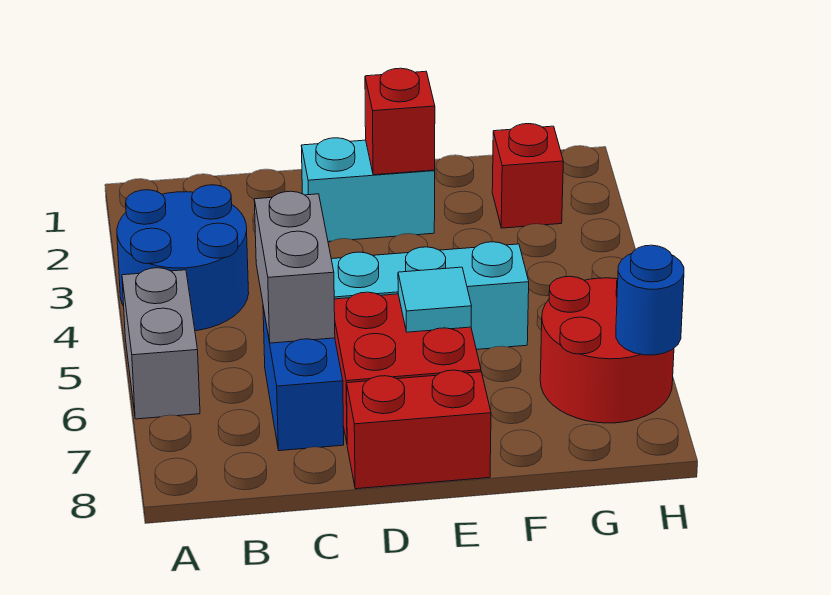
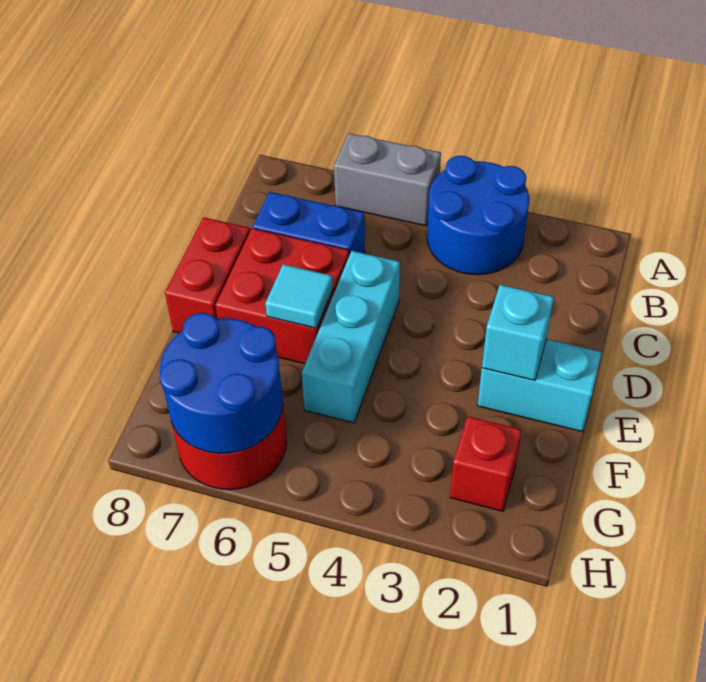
grey brick C5:C6 level 2 -> none
cyan brick D2:E2 level 1 -> cyan brick E1:E2 level 1
red brick E2 level 2 -> cyan brick E2 level 2
blue round brick H7 level 2 -> blue round brick G6:H7 level 2

